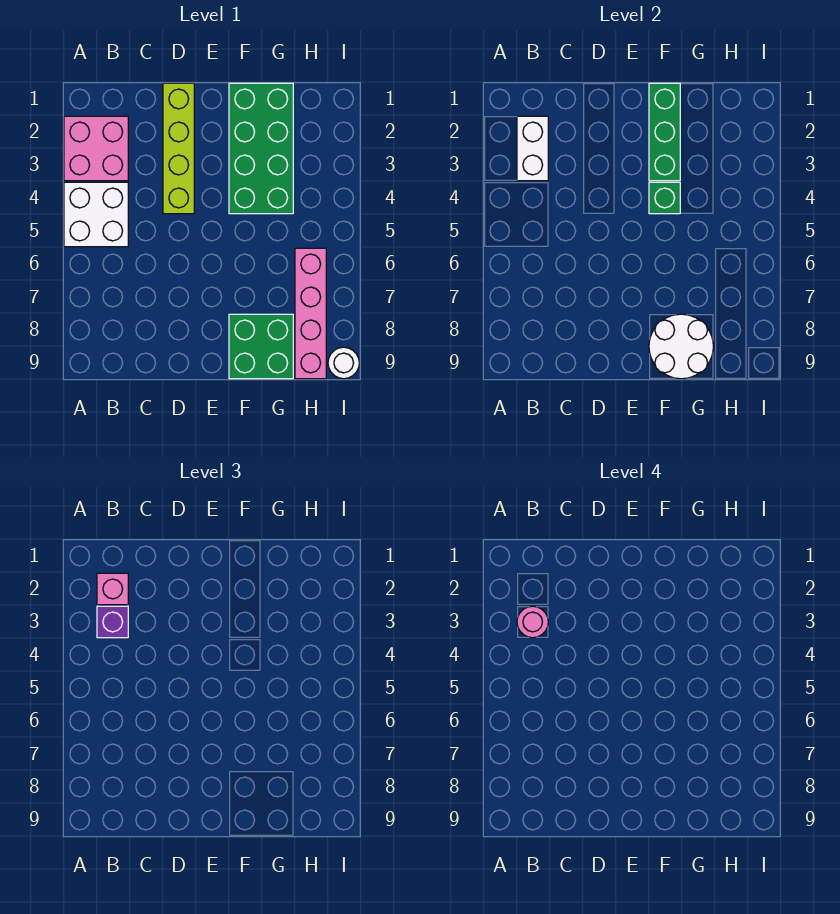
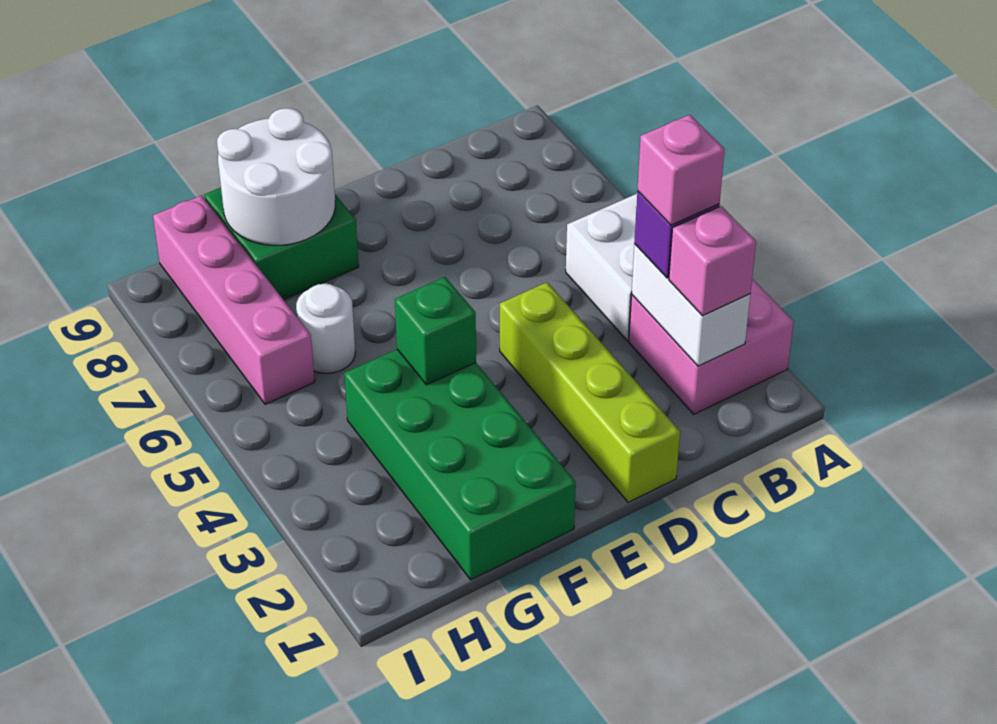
pink round brick B3 level 4 -> pink brick B3 level 4
green brick F1:F3 level 2 -> none
white round brick I9 level 1 -> white round brick G6 level 1

